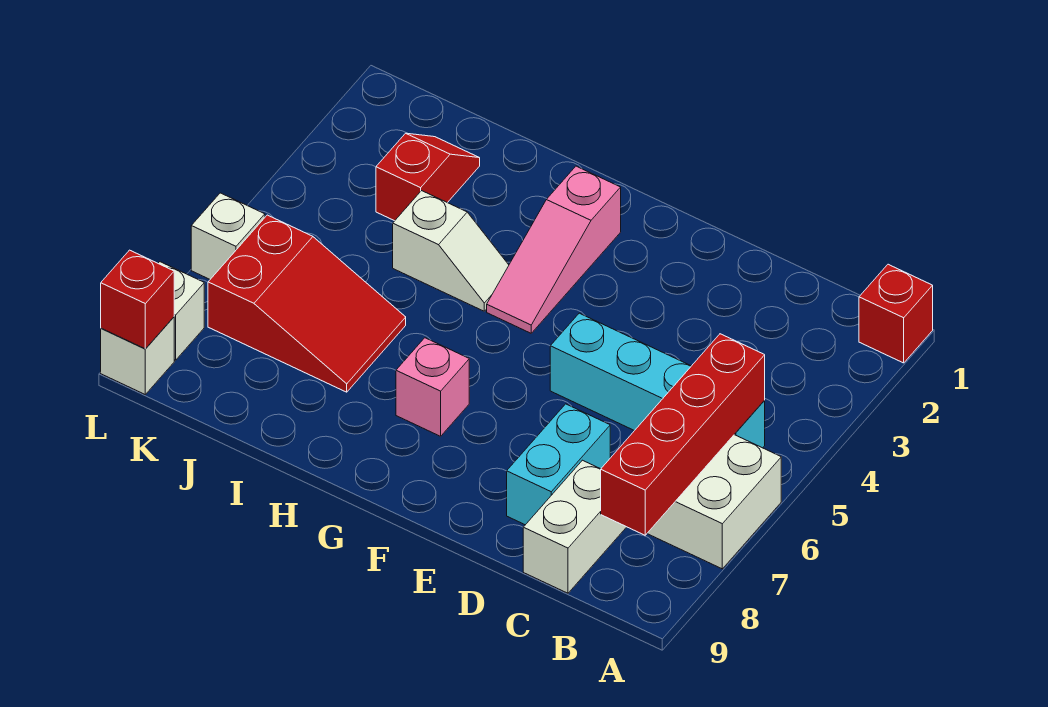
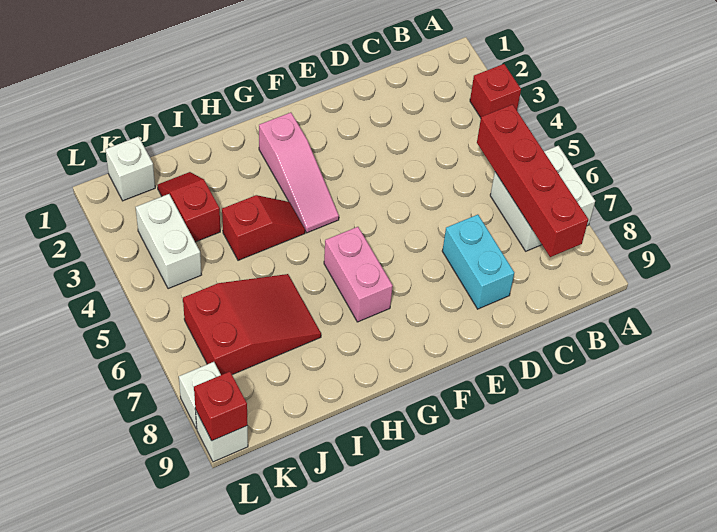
red brick A1 level 1 -> red brick A3 level 1
cyan brick B5:E5 level 1 -> none
white brick C8:C9 level 1 -> white brick K3:K4 level 1
pink brick G7 level 1 -> pink brick G6:G7 level 1
white slope H4:I4 level 1 top I -> red slope H4:I4 level 1 top I
white brick L6 level 1 -> white brick K1 level 1

